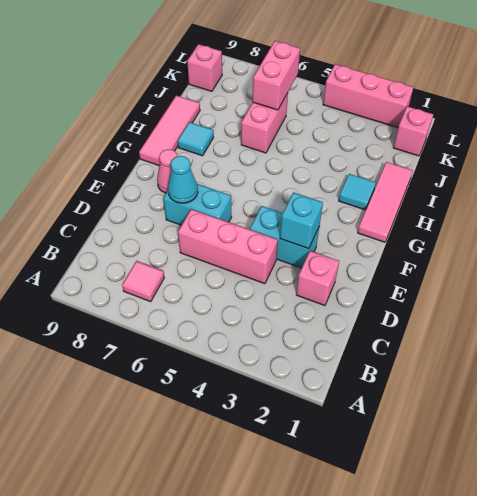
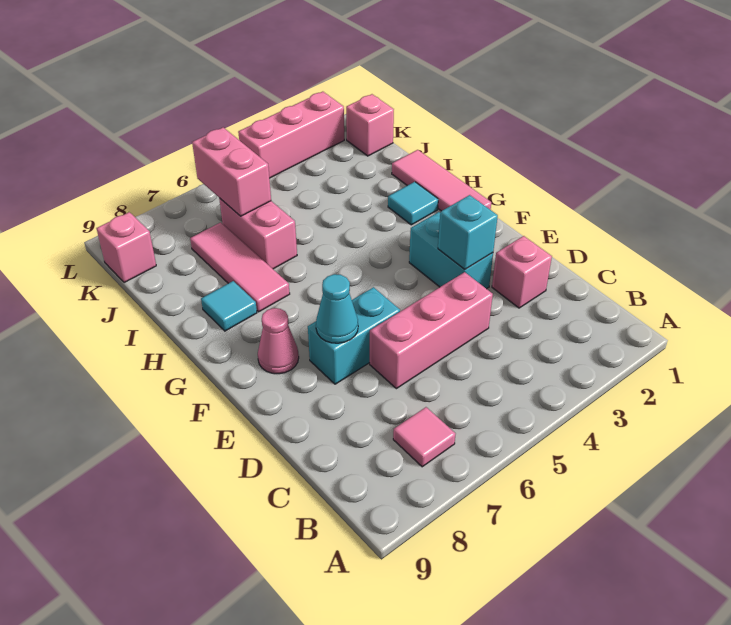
cyan brick E3:E4 level 1 -> cyan brick E3:F3 level 1
pink tile G9:I9 level 1 -> pink tile H7:J7 level 1

